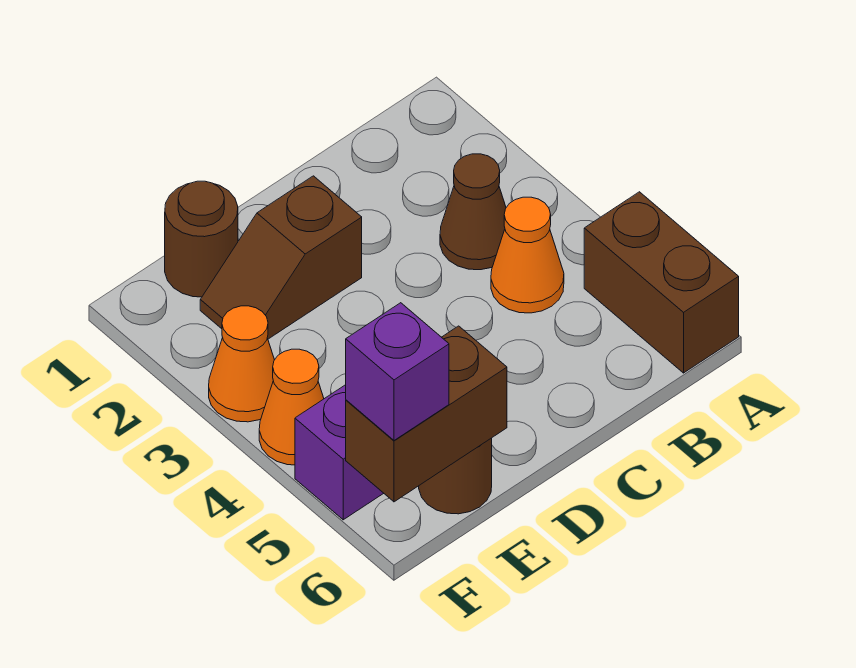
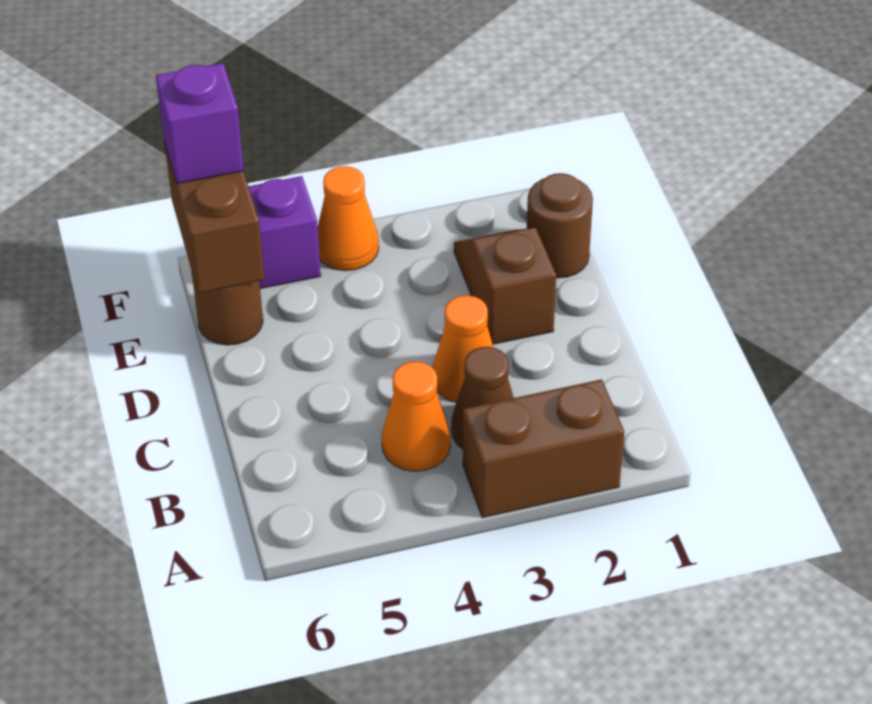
brown brick A5:A6 level 1 -> brown brick A2:A3 level 1
orange cone F3 level 1 -> orange cone C3 level 1

